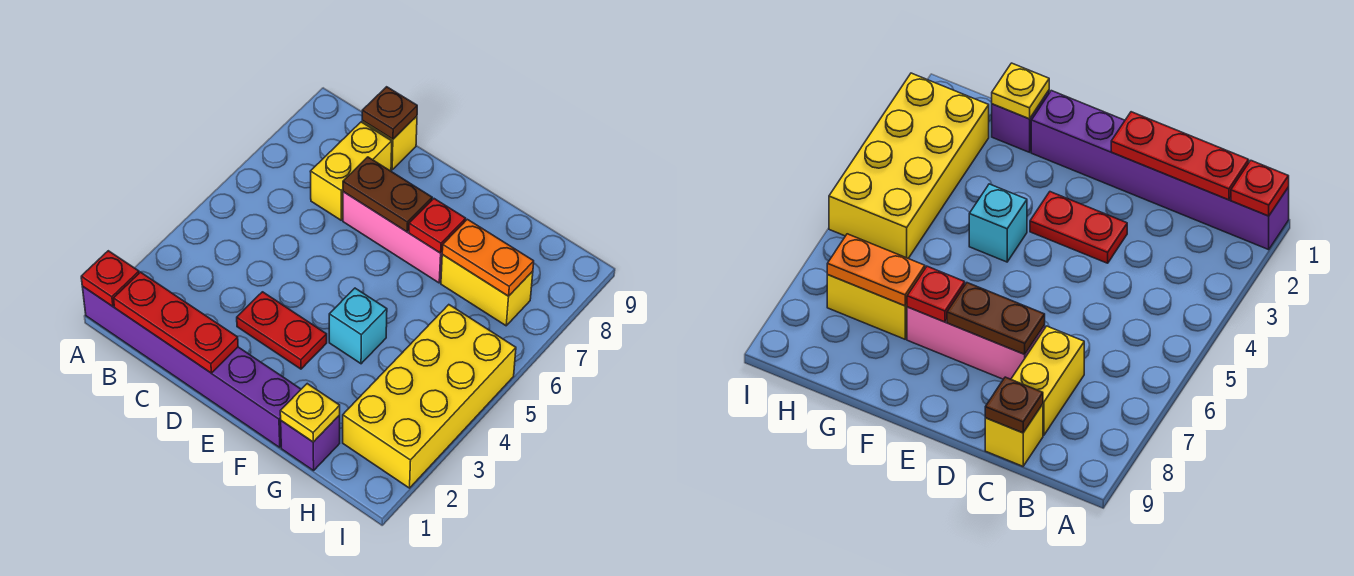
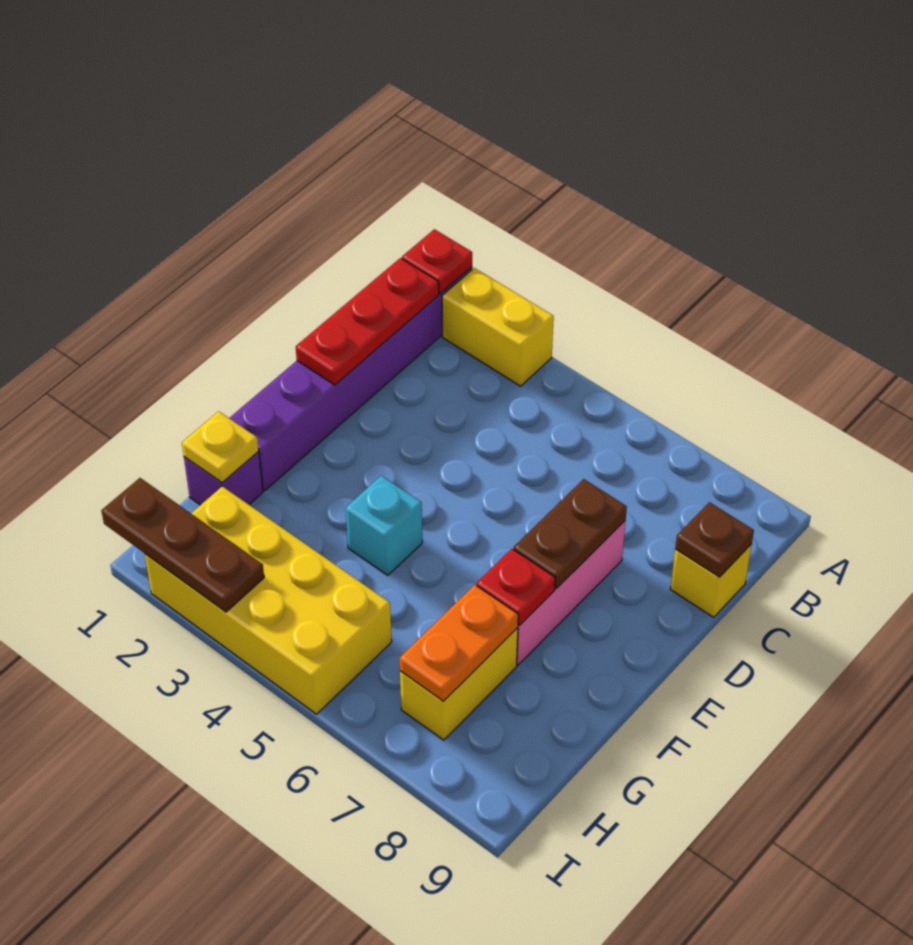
yellow brick C7:C8 level 1 -> yellow brick A2:A3 level 1
red plate D3:E3 level 1 -> none
none -> brown plate I1:I3 level 2

